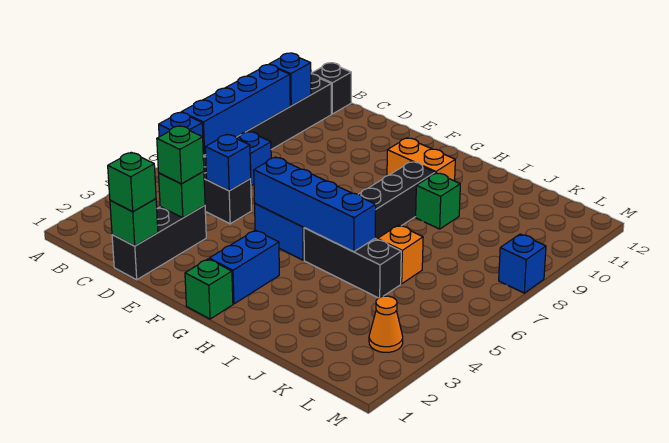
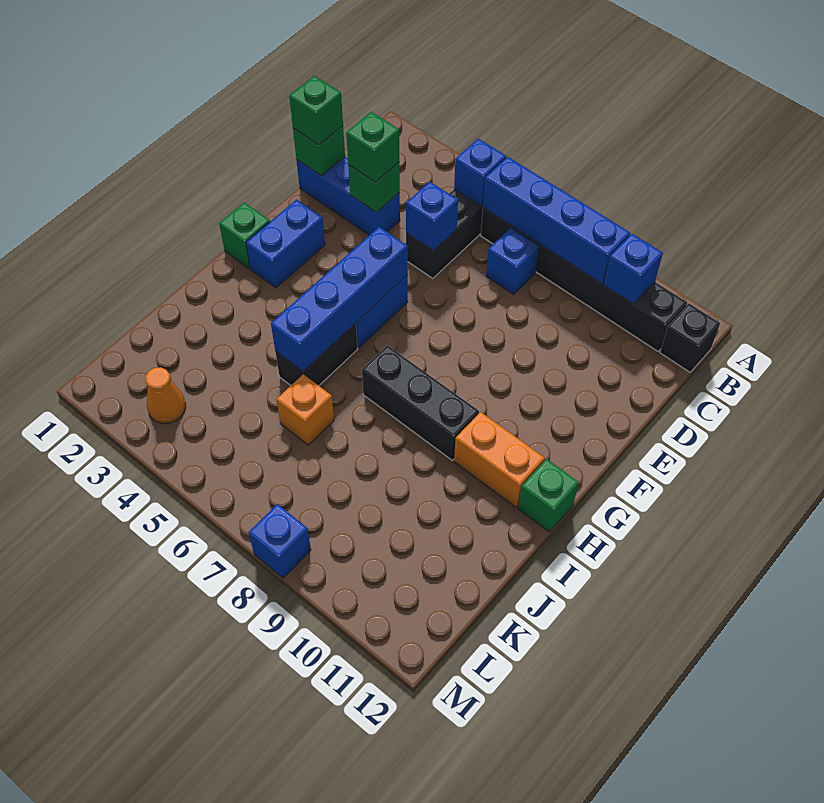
black brick D1:D3 level 1 -> blue brick D1:D3 level 1
blue brick G2:G3 level 1 -> blue brick F2:G2 level 1
orange brick G10:H10 level 1 -> orange brick H10:H11 level 1
black brick H5:J5 level 1 -> black brick H5:I5 level 1
green brick I9 level 1 -> green brick H12 level 1

